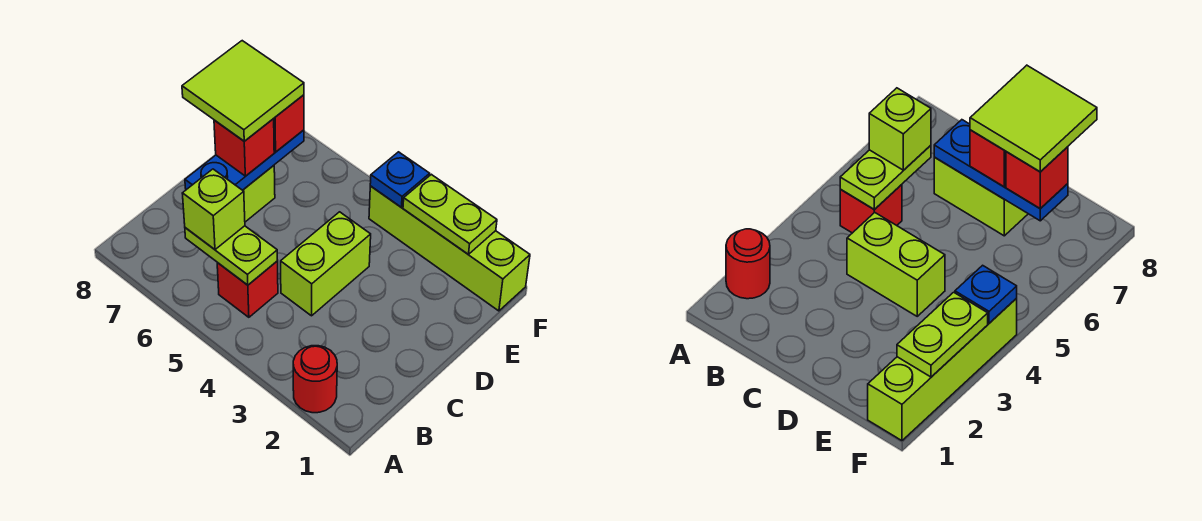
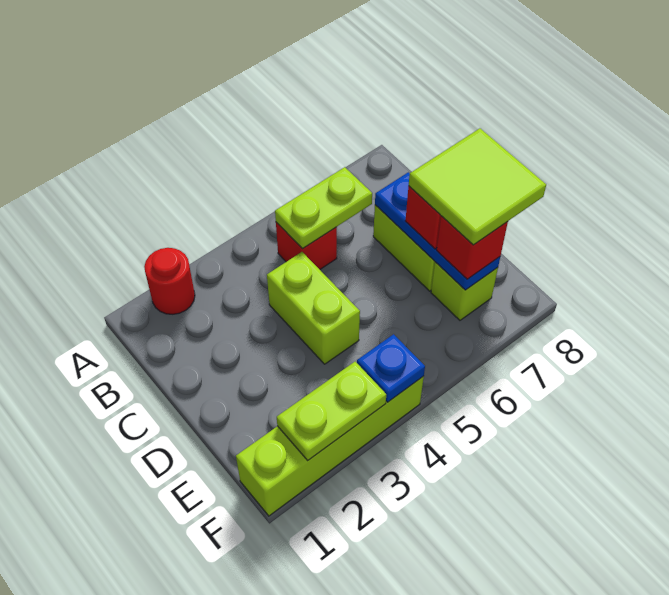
lime brick B6 level 3 -> lime brick E7 level 1

